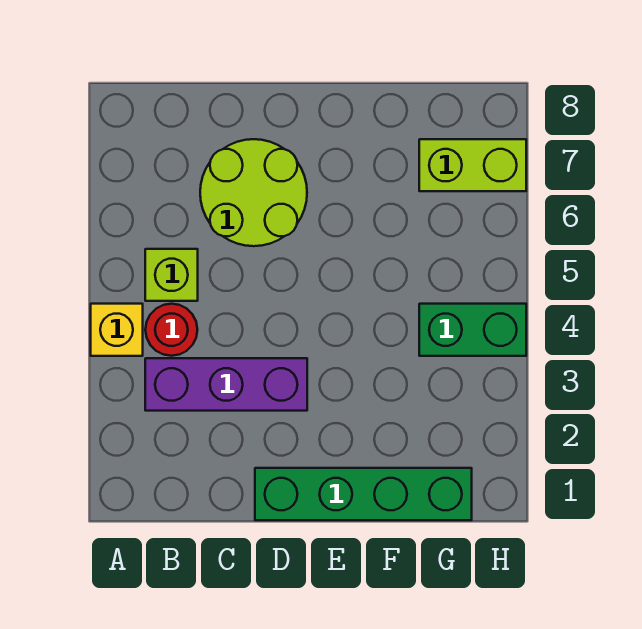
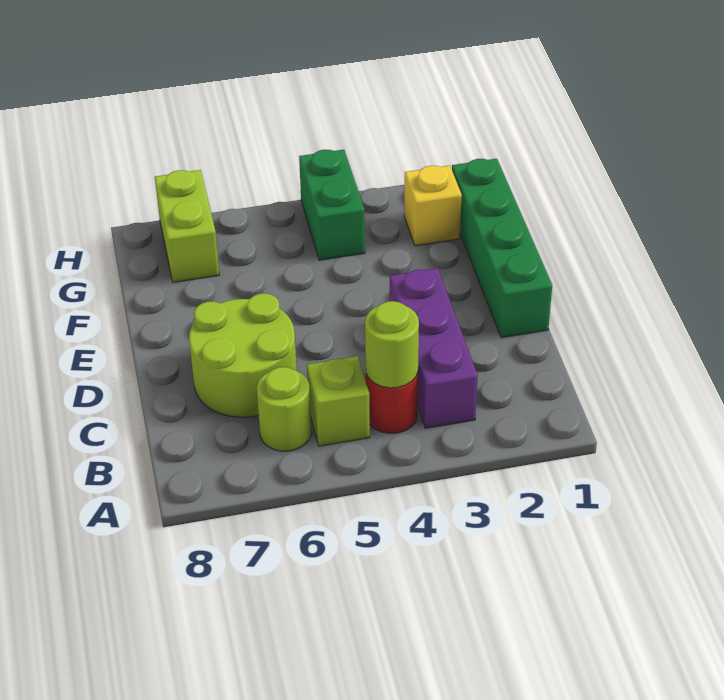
yellow brick A4 level 1 -> yellow brick G2 level 1
none -> lime round brick B4 level 2
none -> lime round brick B6 level 1

